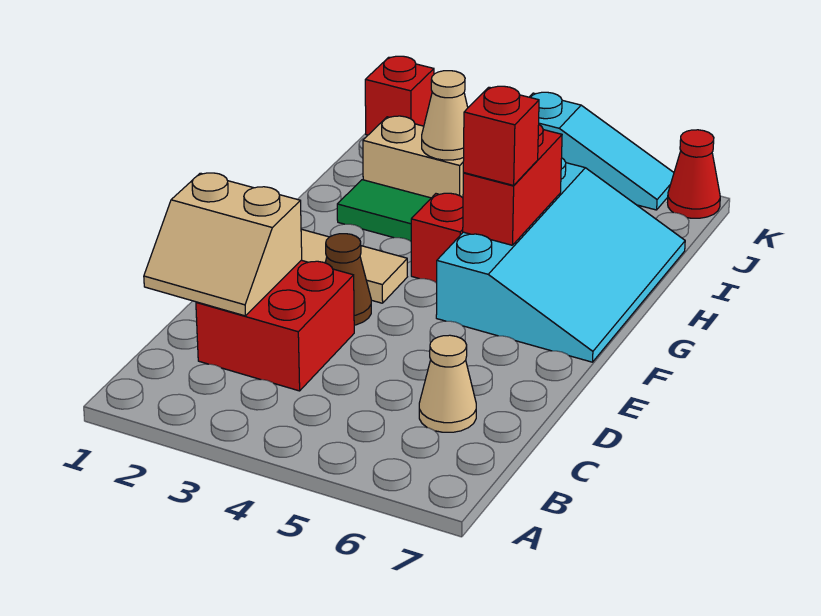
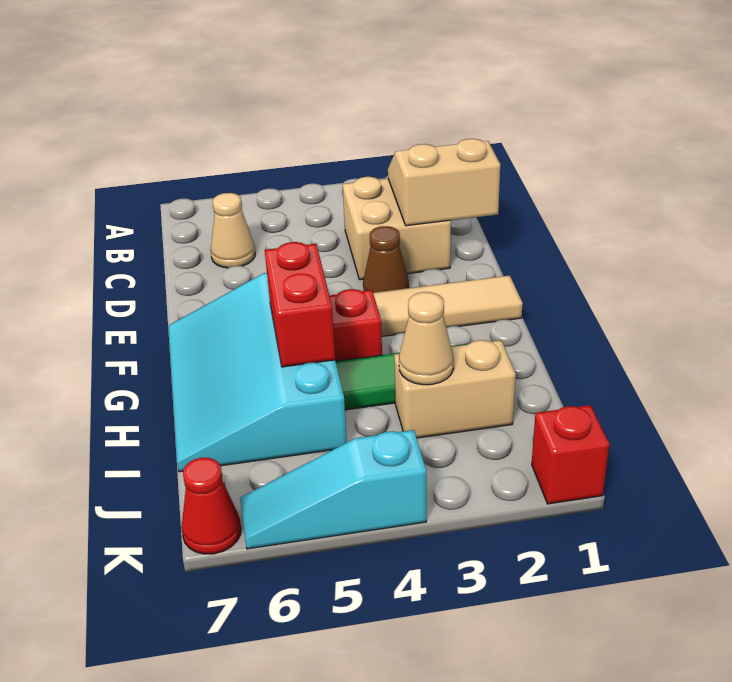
red brick C2:D3 level 1 -> tan brick C2:D3 level 1
red brick G5 level 3 -> none

